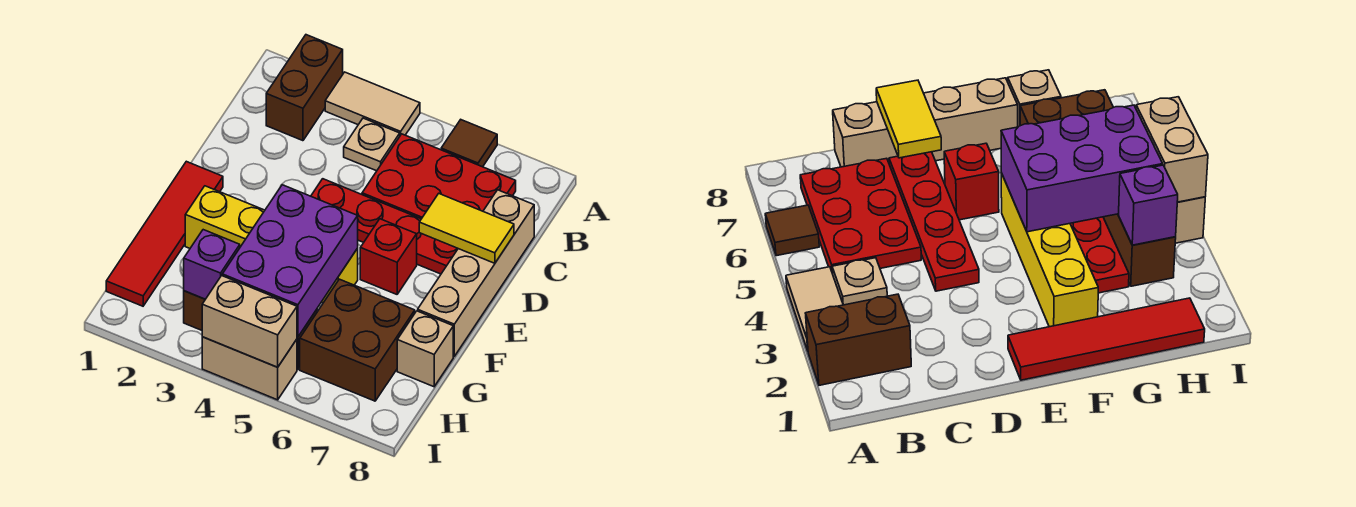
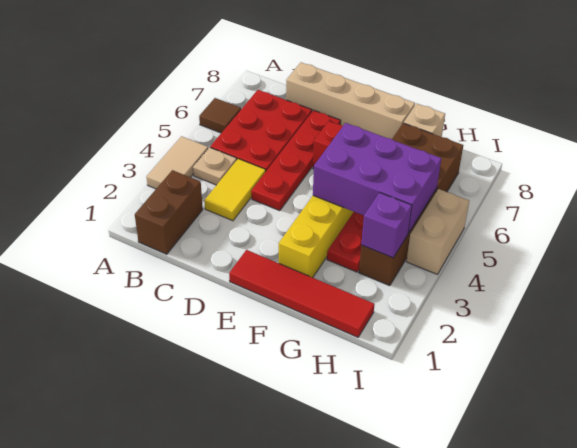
brown brick A2:B2 level 1 -> brown brick B1:B2 level 1
yellow tile D7:D8 level 2 -> yellow tile C3:C4 level 1
tan brick I4:I5 level 2 -> none

